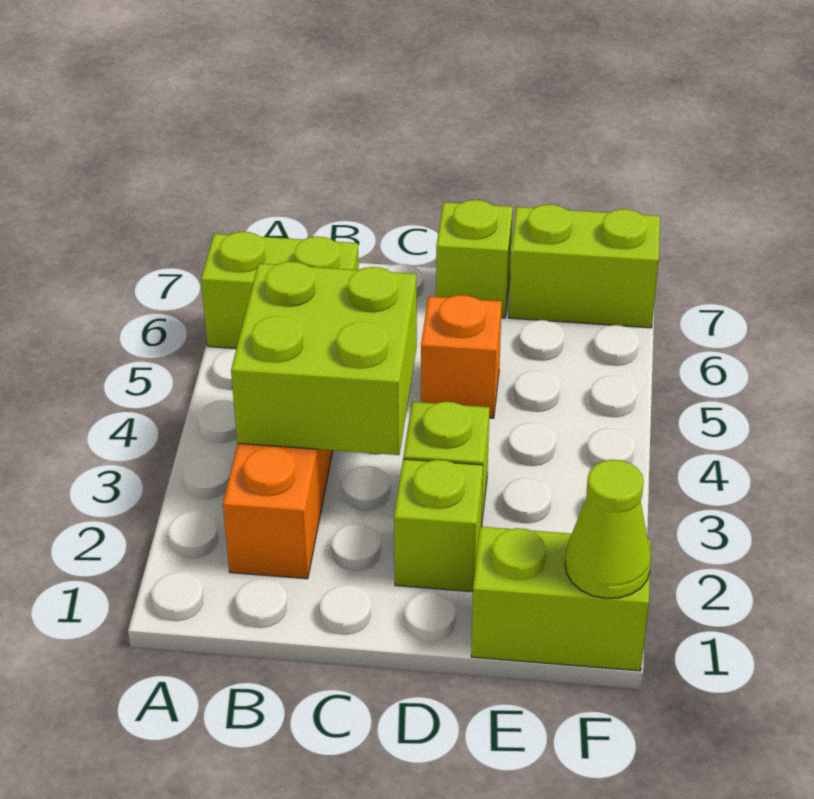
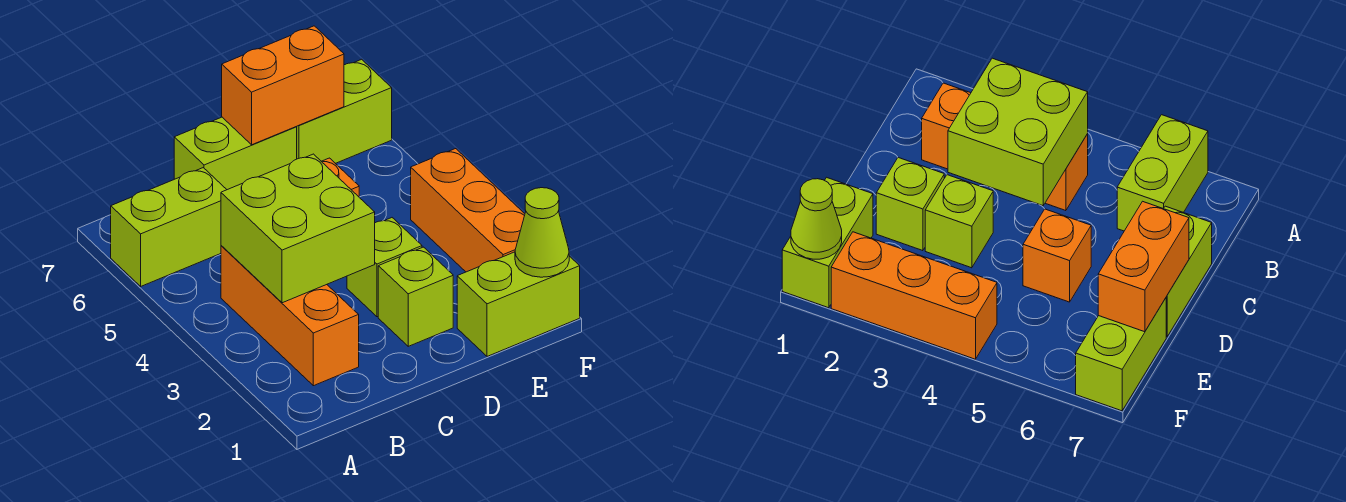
lime brick D7 level 1 -> lime brick C7:D7 level 1
none -> orange brick D7:E7 level 2
none -> orange brick F2:F4 level 1

